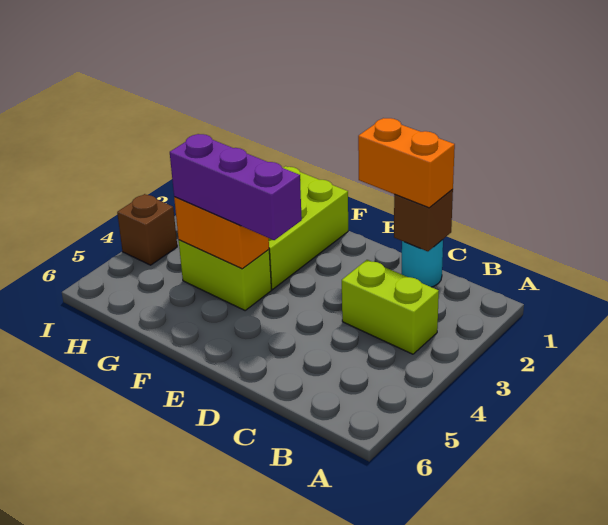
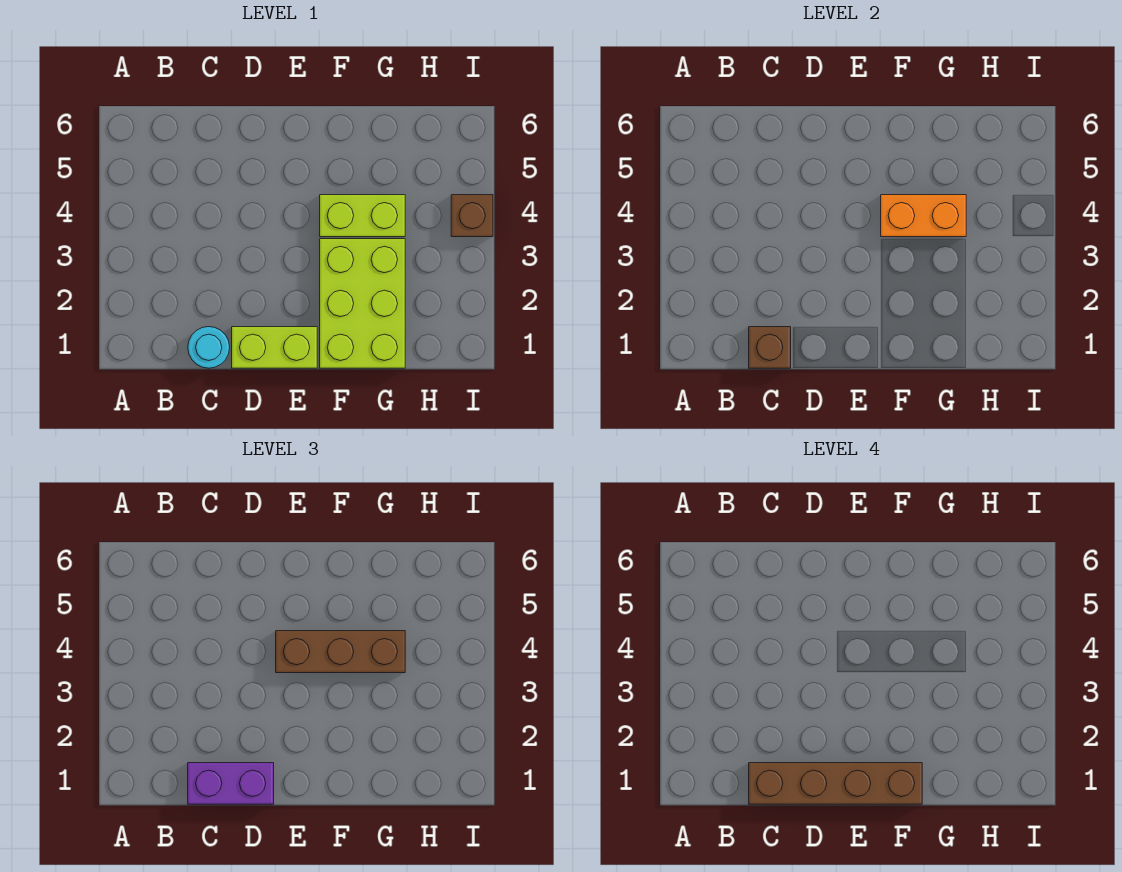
lime brick B3:C3 level 1 -> lime brick D1:E1 level 1
orange brick C1:D1 level 3 -> purple brick C1:D1 level 3
none -> brown brick C1:F1 level 4
purple brick E4:G4 level 3 -> brown brick E4:G4 level 3

